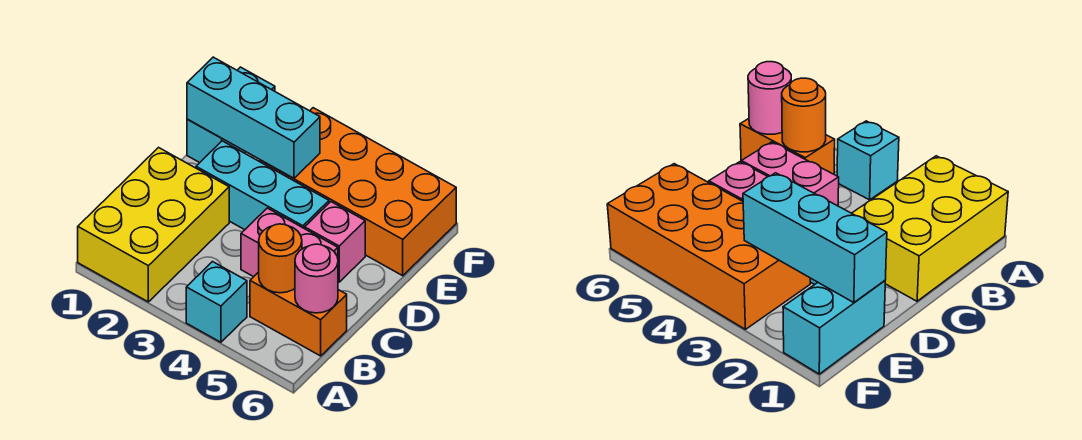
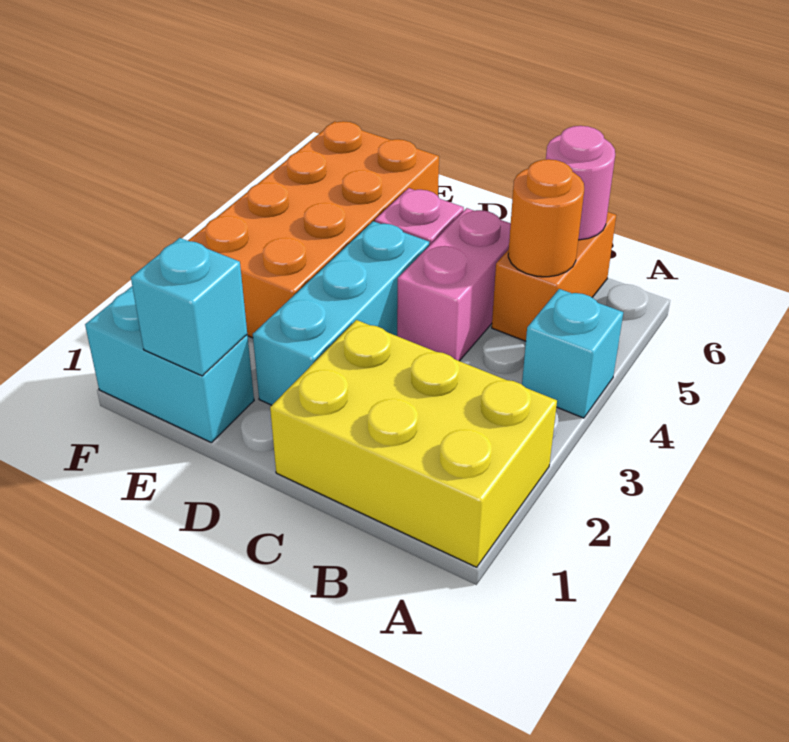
cyan brick E1:E3 level 2 -> cyan brick E1 level 2

